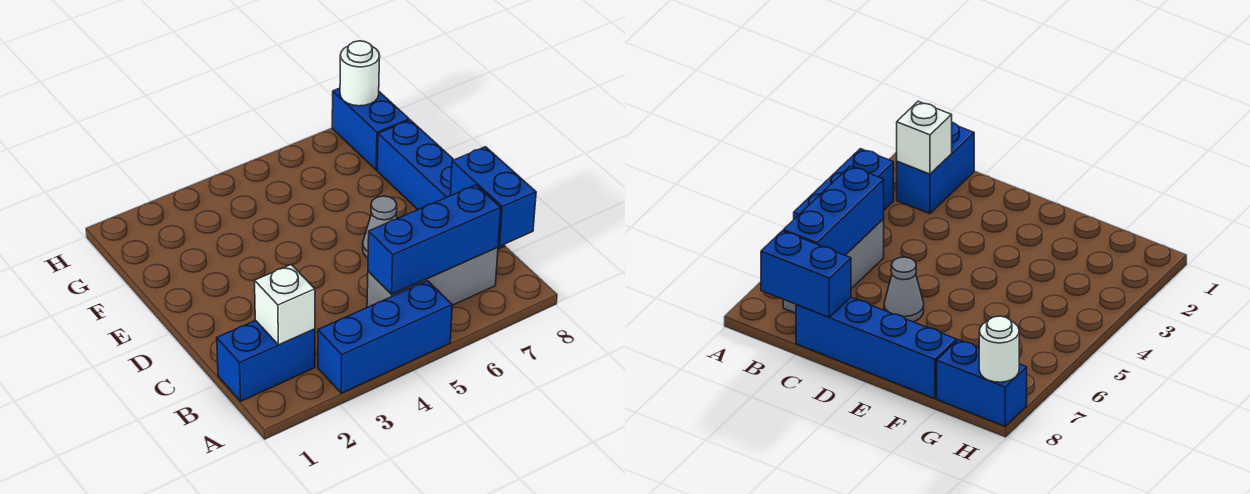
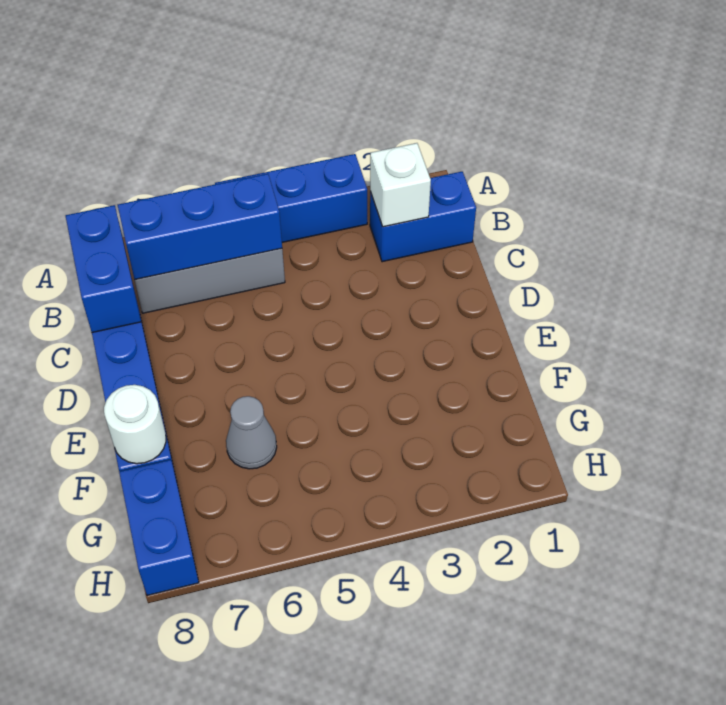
grey cone D6 level 1 -> grey cone F6 level 1
white round brick H8 level 2 -> white round brick F8 level 2

